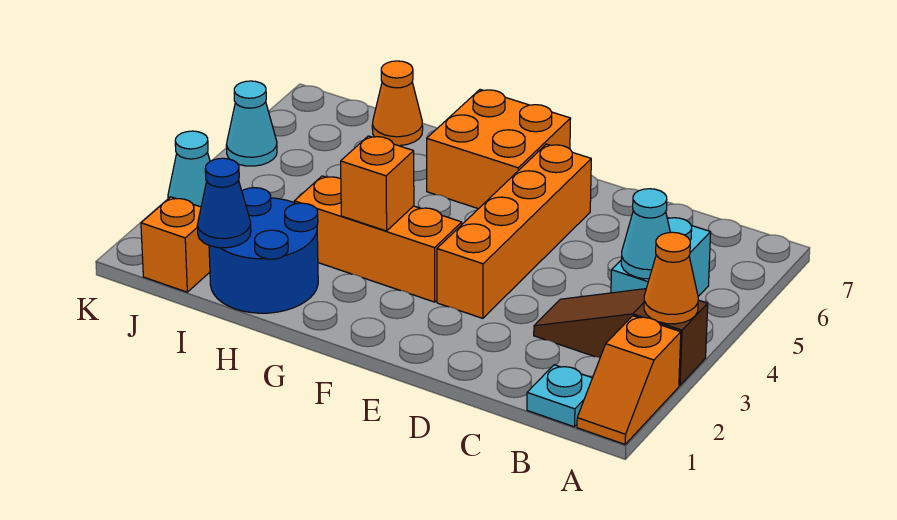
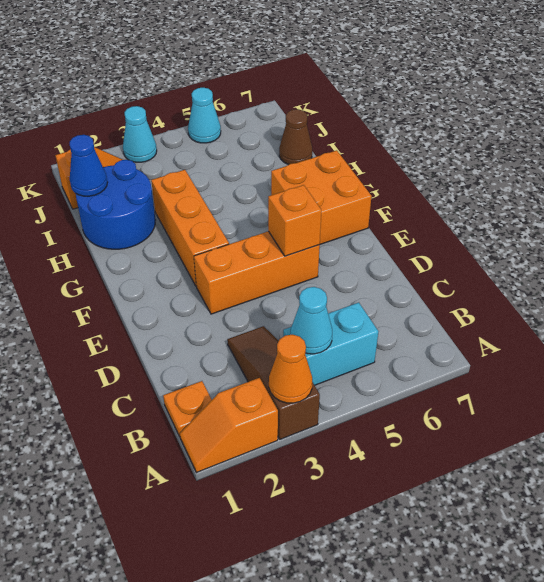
cyan plate B1 level 1 -> orange plate B1 level 1
orange brick E3:E6 level 1 -> orange brick E3:E5 level 1
orange brick G3 level 2 -> orange brick E5 level 2
orange cone I7 level 1 -> brown cone I7 level 1

